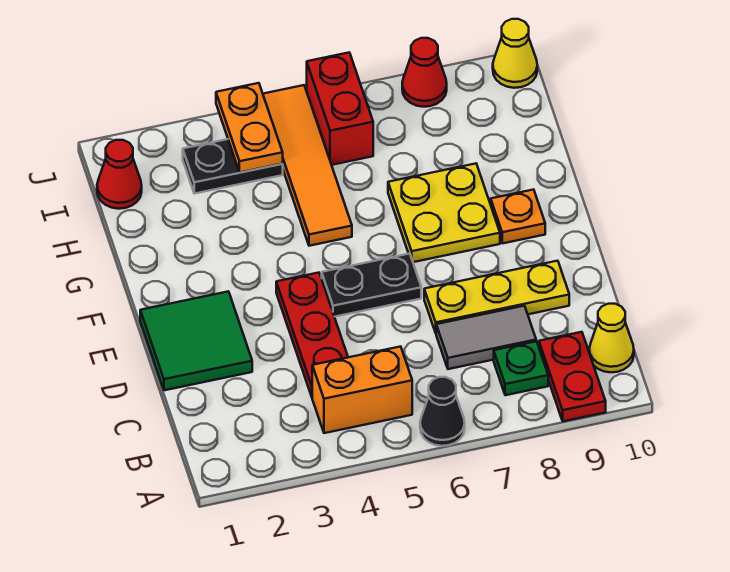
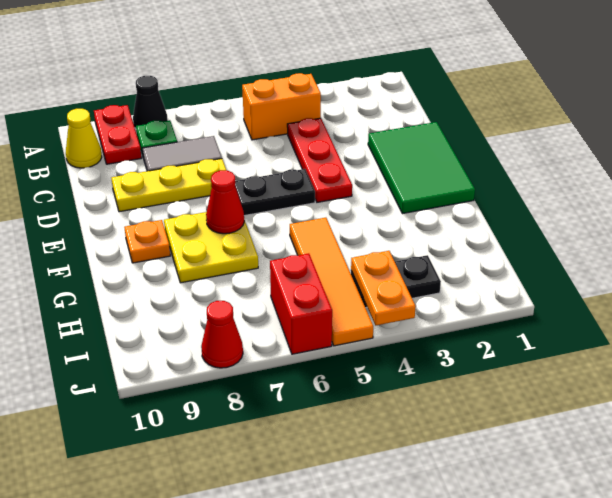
black cone A6 level 1 -> black cone A8 level 1
green tile D1:E2 level 1 -> green tile D1:F2 level 1
red cone I1 level 1 -> red cone F7 level 2
yellow cone J10 level 1 -> none

